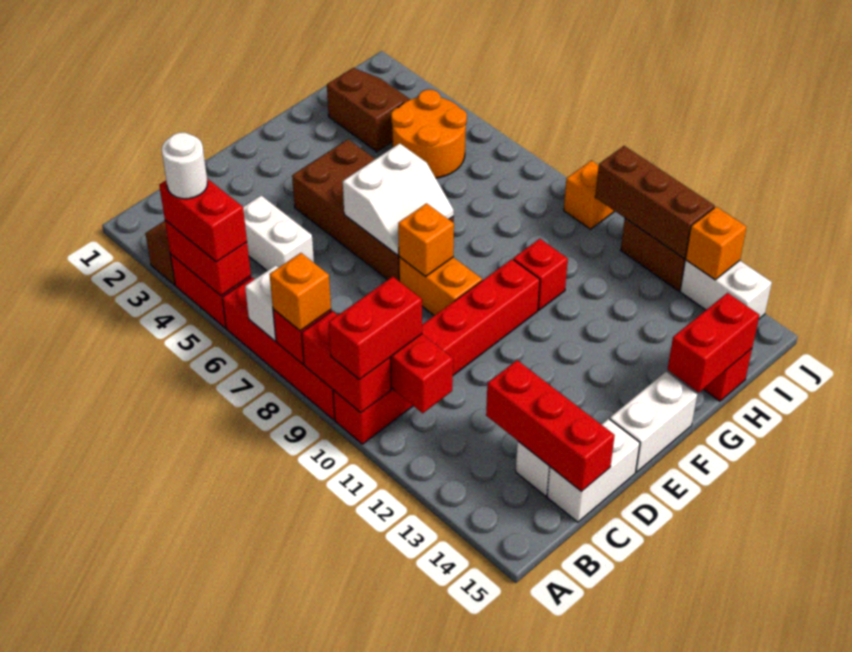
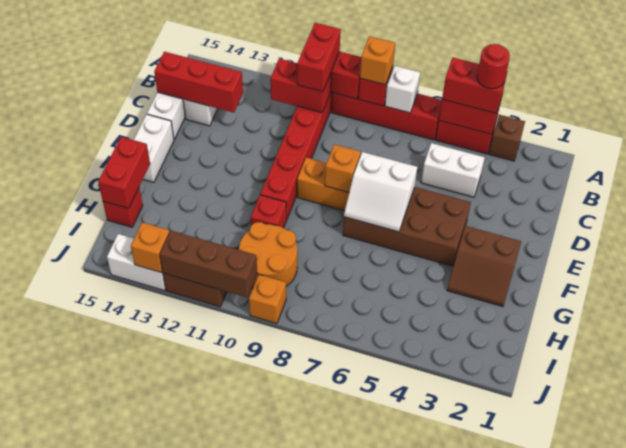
white round brick A4 level 4 -> red round brick A4 level 4
white slope E6:F7 level 2 top 6 -> white slope E6:F7 level 2 top E
brown slope H2:I3 level 1 top H -> brown slope F2:G3 level 1 top F
orange round brick H4:I5 level 1 -> orange round brick H9:I10 level 1

